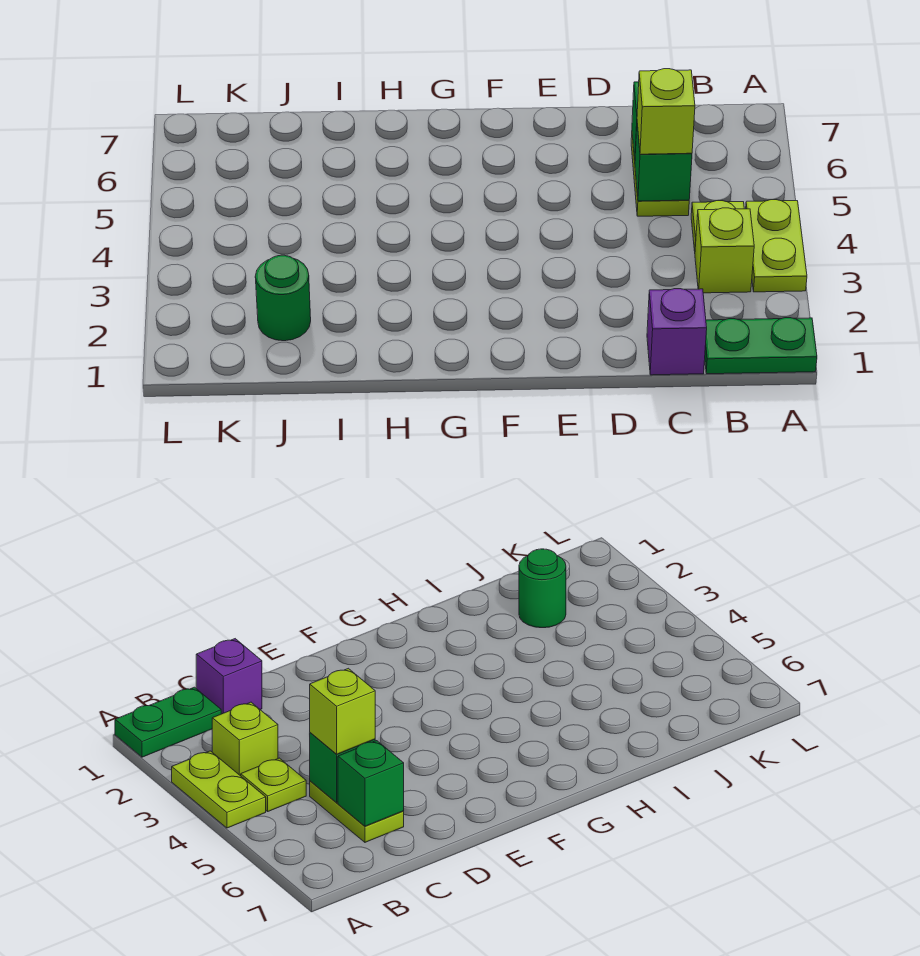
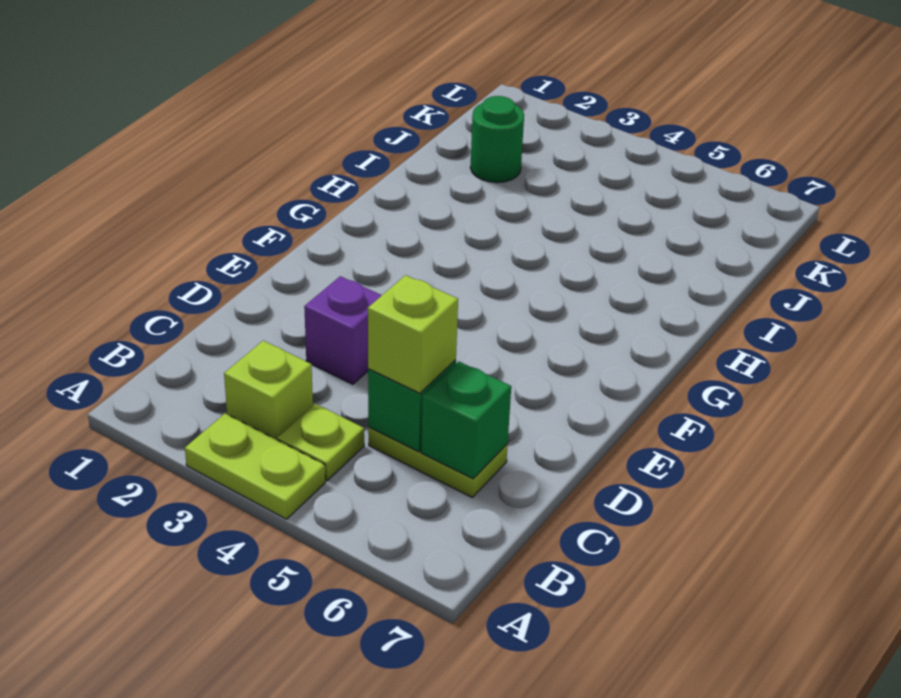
green plate A1:B1 level 1 -> none
purple brick C1 level 1 -> purple brick D3 level 1

